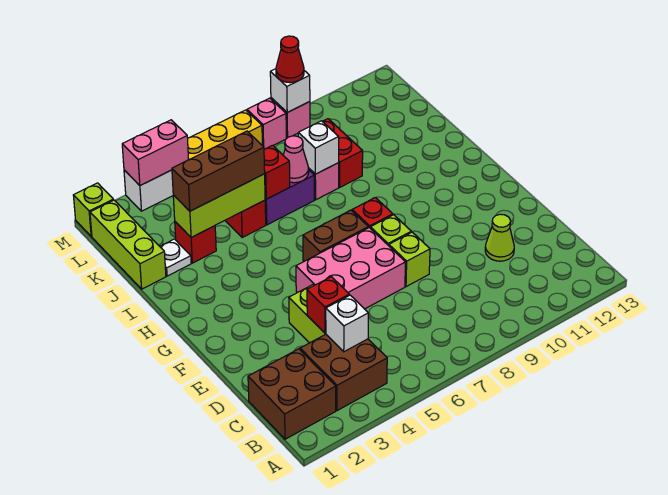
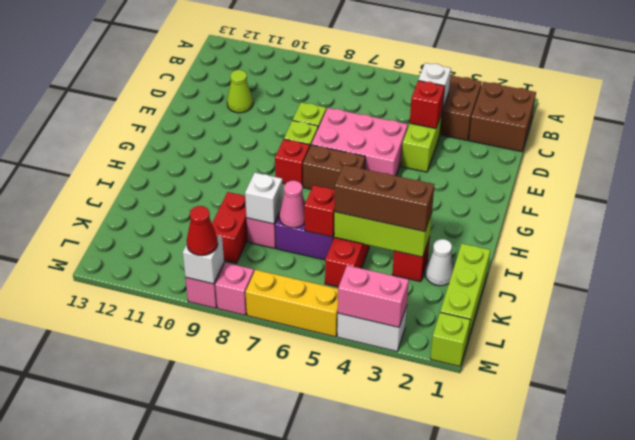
white plate J2 level 1 -> white cone J2 level 1

